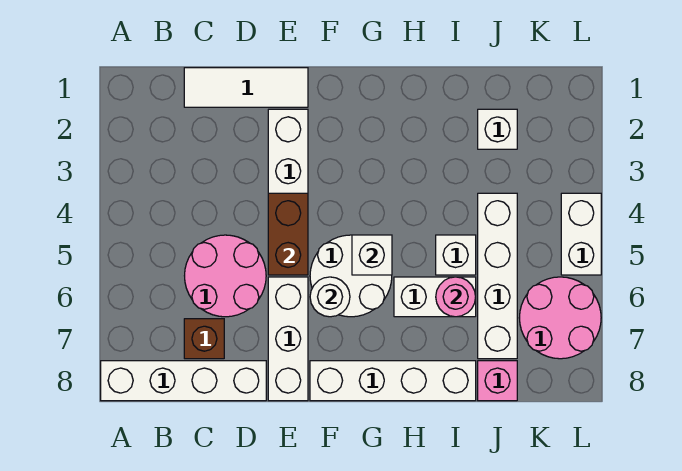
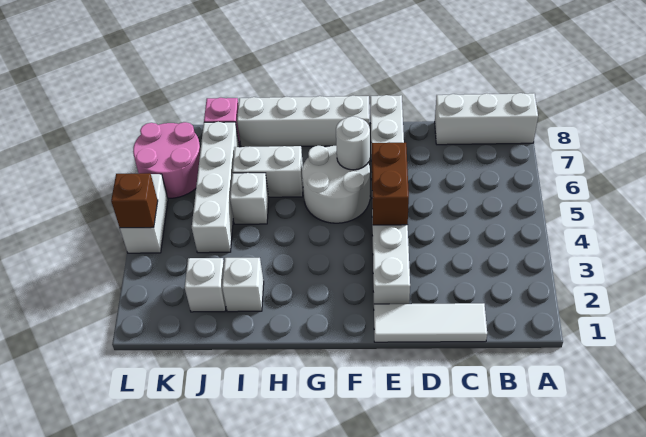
white brick A8:D8 level 1 -> white brick A8:C8 level 1
pink round brick C5:D6 level 1 -> none
brown brick C7 level 1 -> brown brick L4 level 2
white brick G5 level 2 -> white brick I2 level 1
pink round brick I6 level 2 -> none

